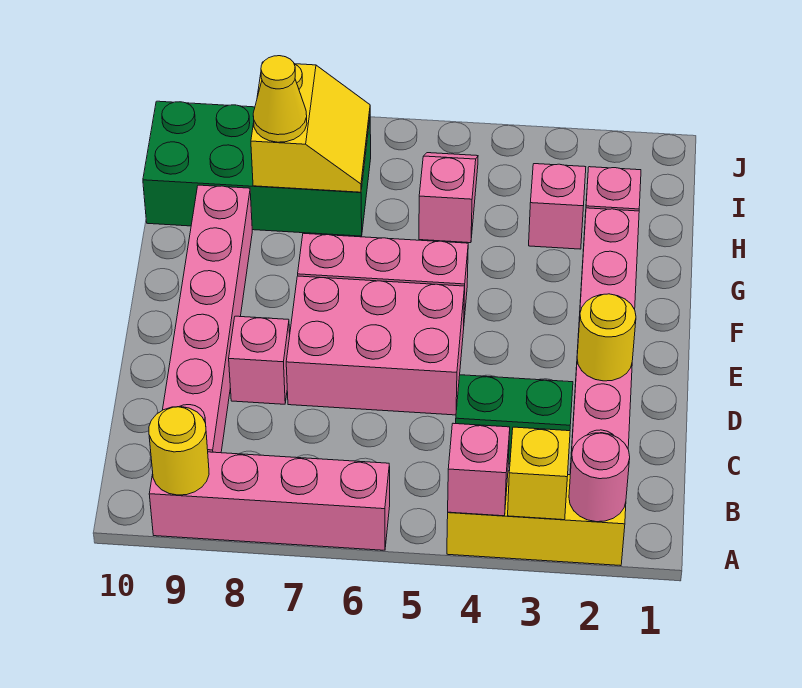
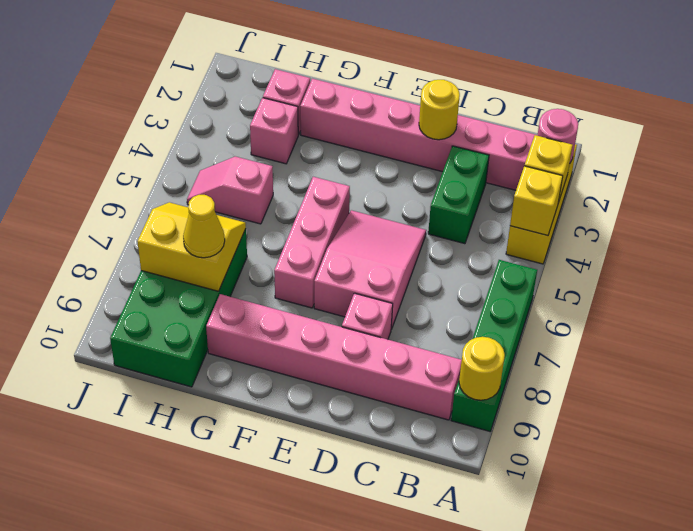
pink brick A4 level 2 -> yellow brick A4 level 2
pink brick A6:A9 level 1 -> green brick A6:A9 level 1
pink brick D5:E7 level 1 -> pink slope D5:E7 level 1 top 7

